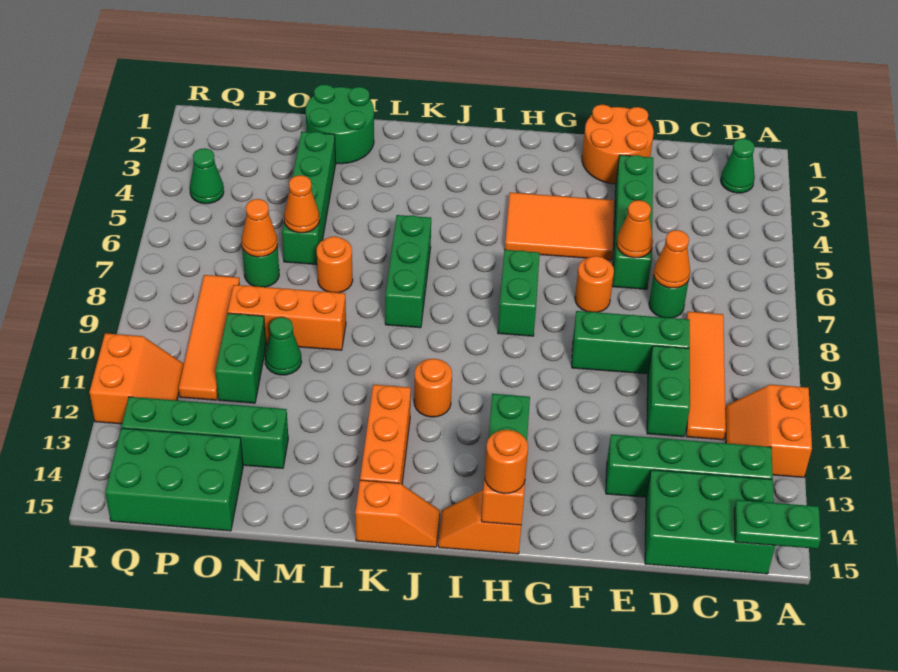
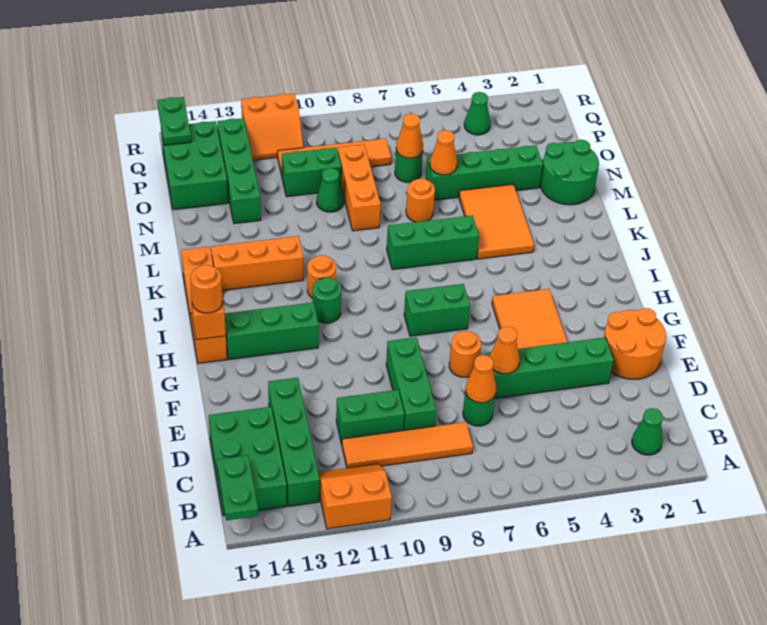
none -> green round brick I11 level 1
none -> orange tile K4:M5 level 1
none -> green plate Q15:R15 level 2

